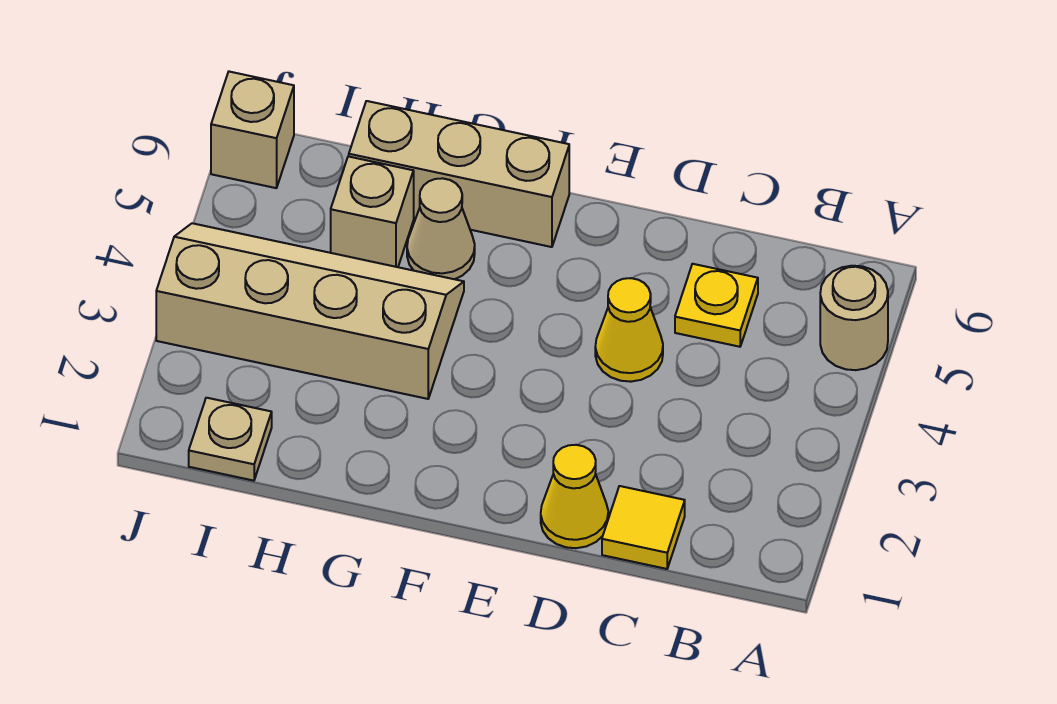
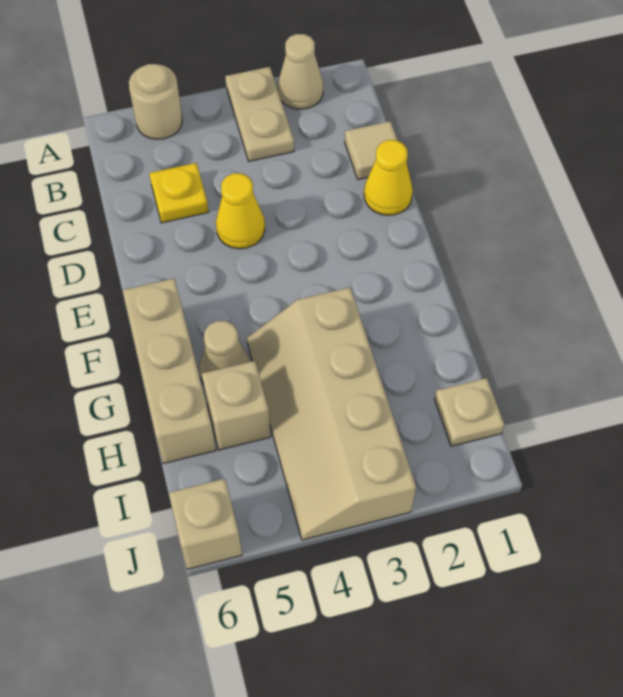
none -> tan cone A2 level 1
none -> tan plate A3:B3 level 1
yellow tile C1 level 1 -> tan tile C1 level 1

